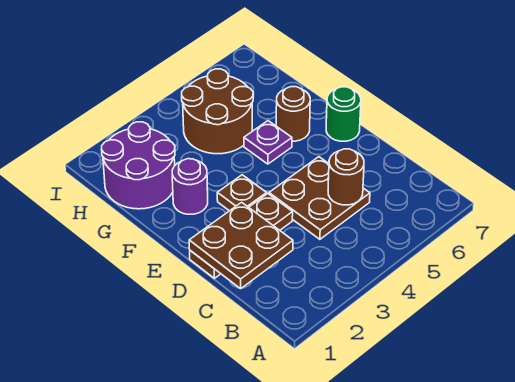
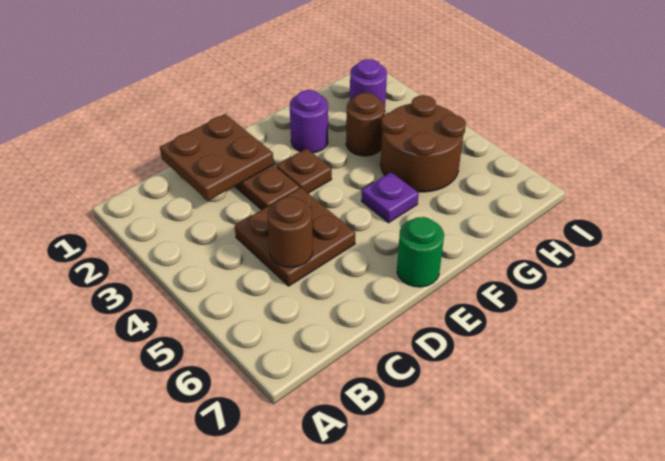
brown round brick F6 level 1 -> brown round brick G3 level 1
purple round brick G1:H2 level 1 -> purple round brick H2 level 1

